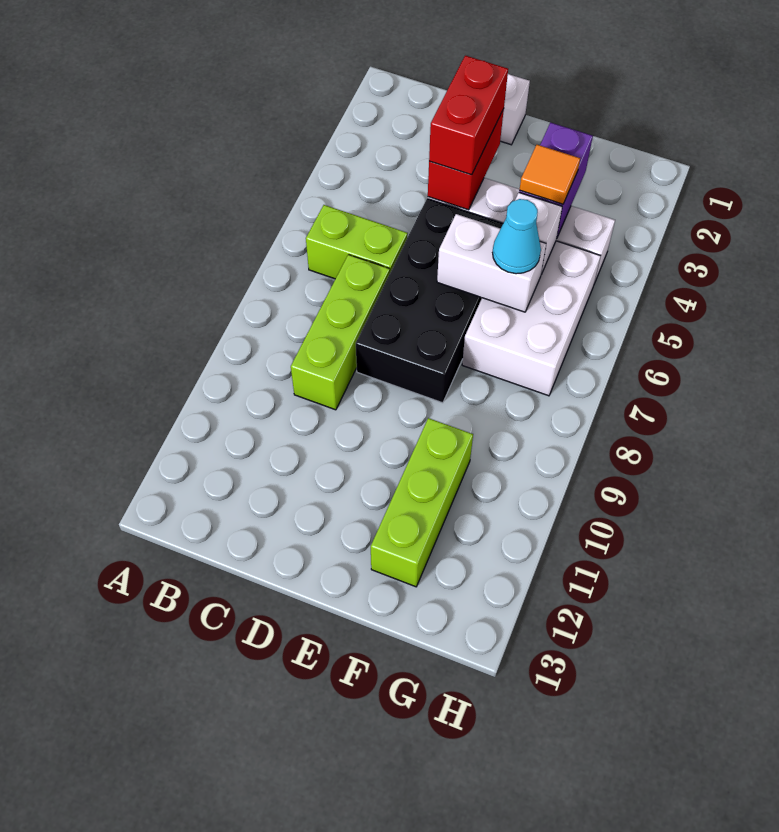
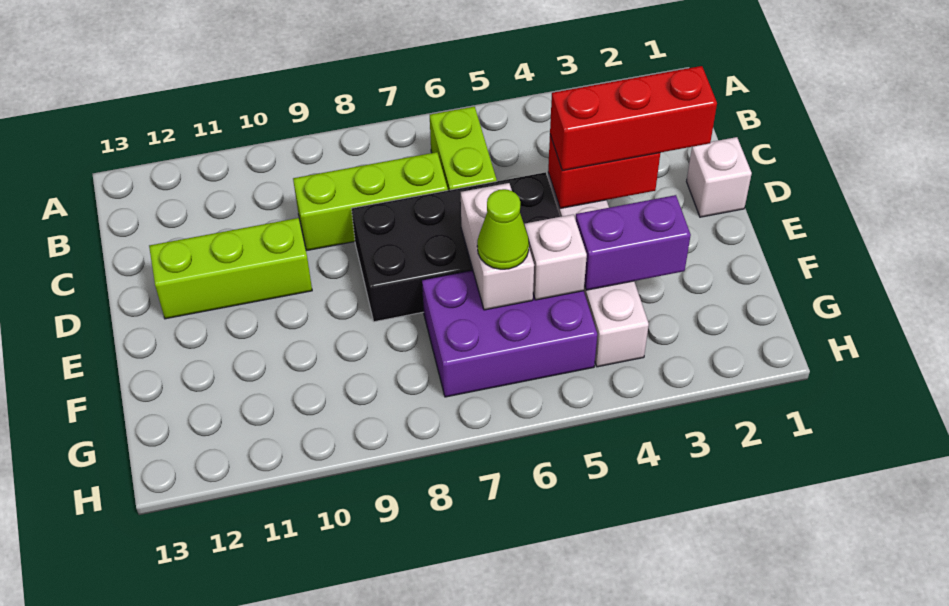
red brick D3:D4 level 3 -> red brick D2:D4 level 3
orange tile F4 level 3 -> none
white brick F5:G7 level 1 -> purple brick F5:G7 level 1
cyan cone F6 level 3 -> lime cone F6 level 3
lime brick F10:F12 level 1 -> lime brick D10:D12 level 1

